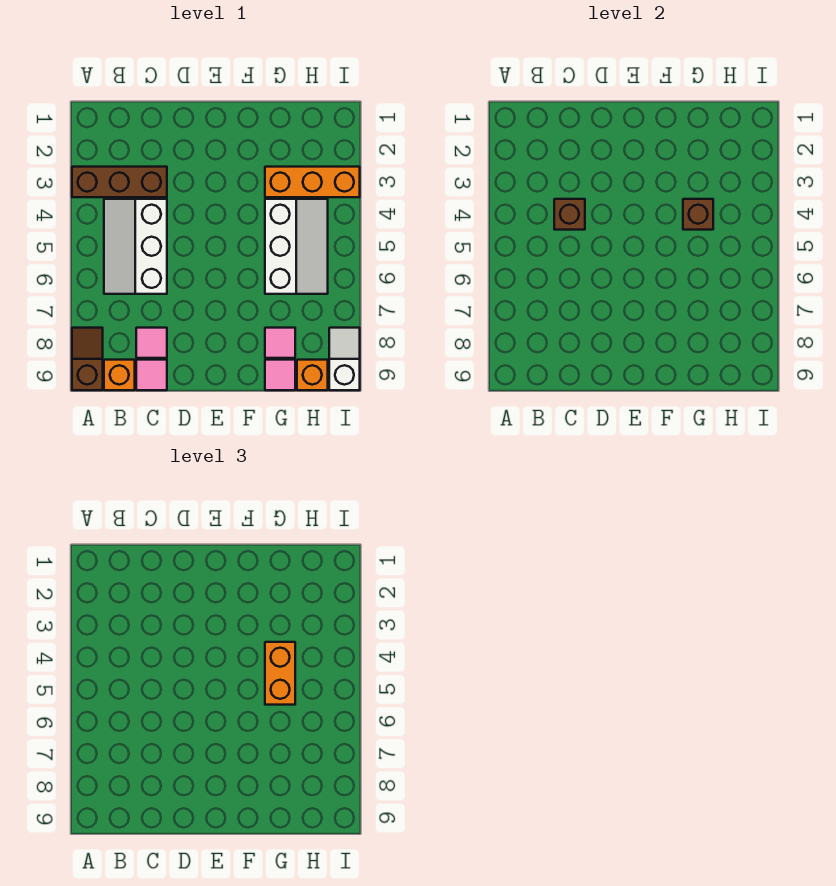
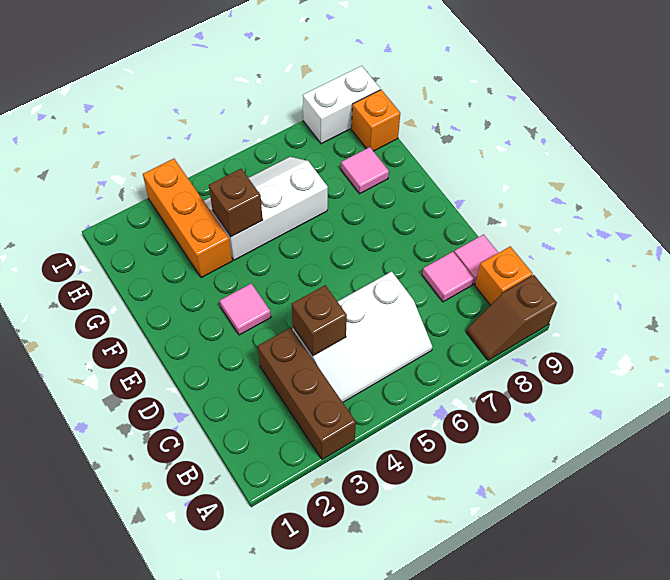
orange brick G4:G5 level 3 -> none
pink tile G9 level 1 -> pink tile E3 level 1
white slope I8:I9 level 1 top 9 -> white brick I8:I9 level 1

